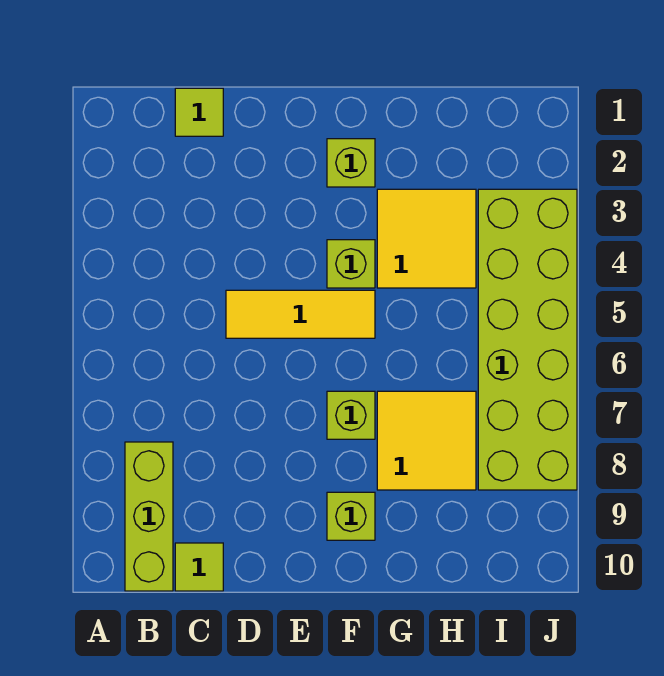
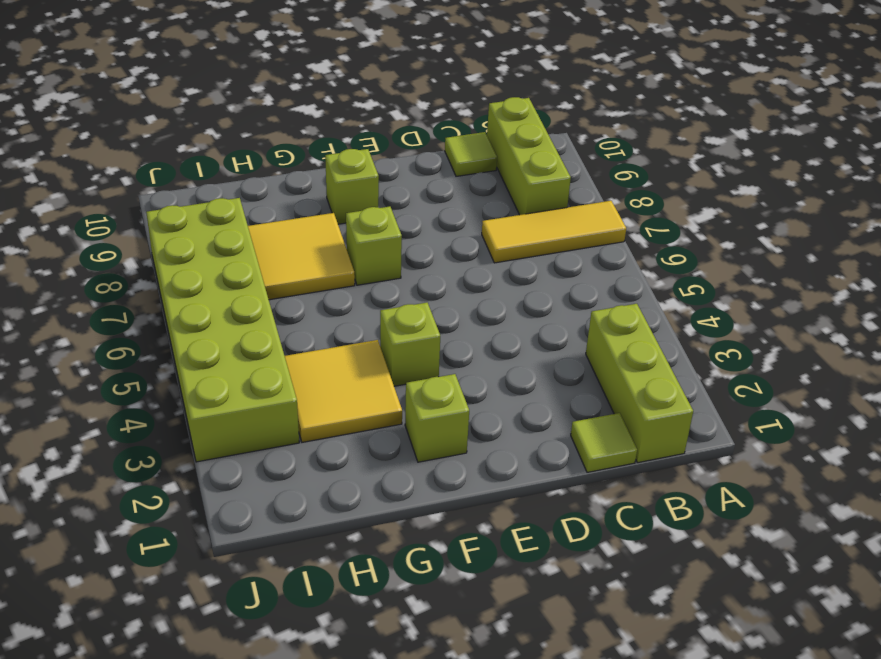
none -> lime brick B1:B3 level 1
yellow tile D5:F5 level 1 -> yellow tile A7:C7 level 1

